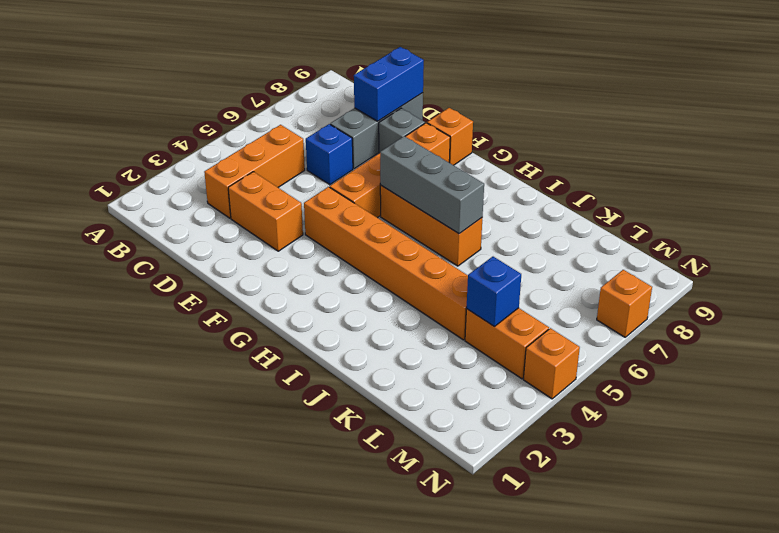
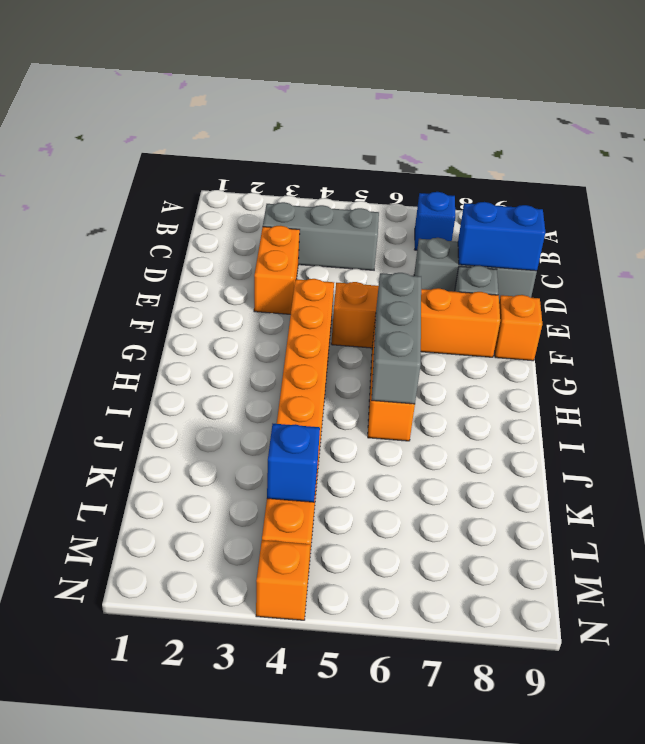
orange brick C3:C5 level 1 -> grey brick C3:C5 level 1
blue brick D6 level 1 -> blue brick B7 level 1
orange brick N7 level 1 -> none

